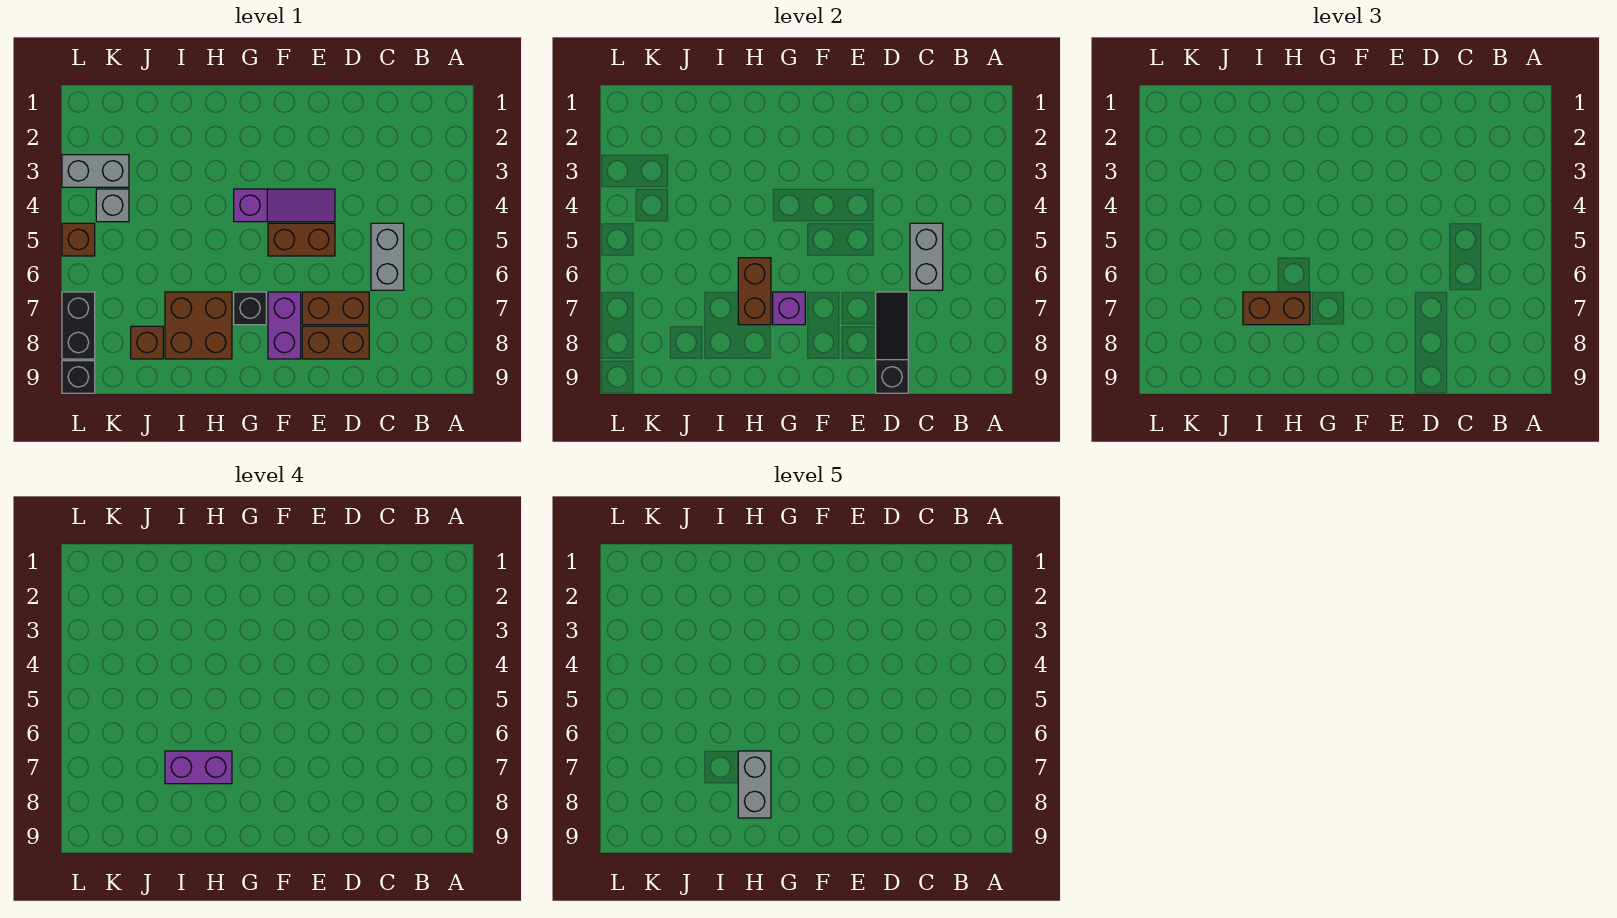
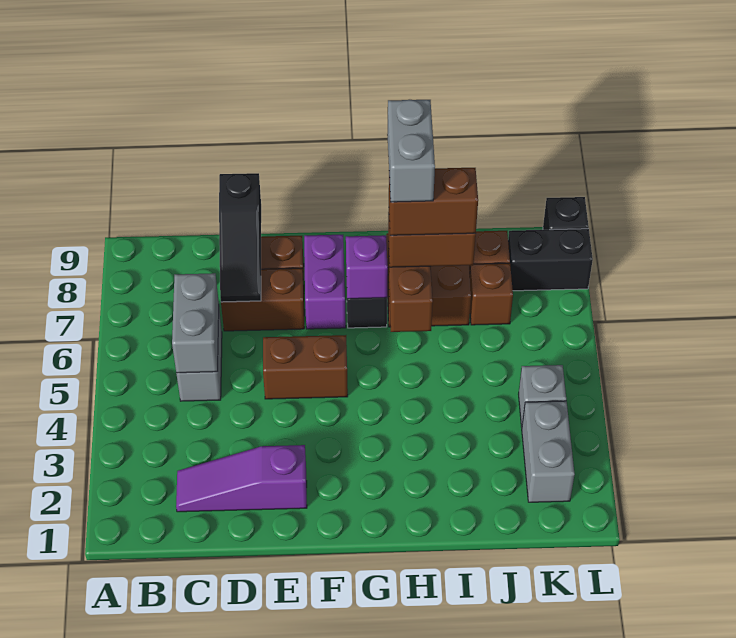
purple slope E4:G4 level 1 top G -> purple slope C2:E2 level 1 top E
purple brick H7:I7 level 4 -> brown brick H7:I7 level 4
grey brick K3:L3 level 1 -> grey brick K2:K3 level 1
brown brick L5 level 1 -> brown brick J7 level 1
black brick L7:L8 level 1 -> black brick K8:L8 level 1

